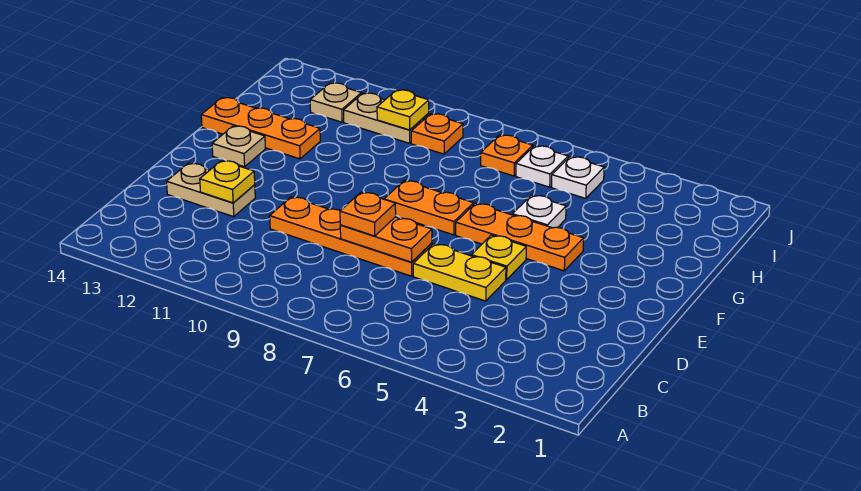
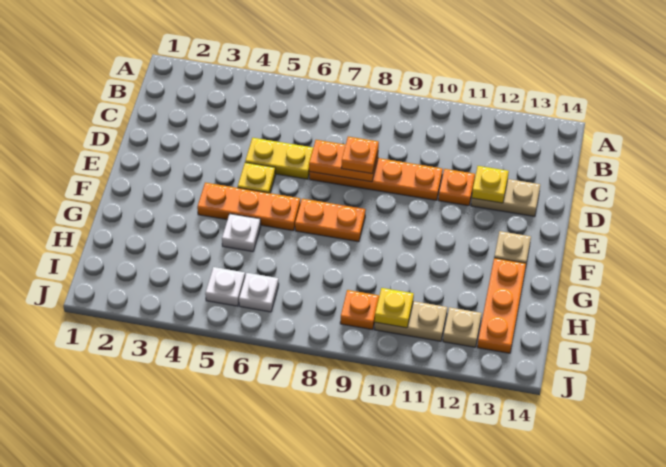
orange plate G12:G14 level 1 -> orange plate G13:I13 level 1
orange plate I7 level 1 -> orange plate D11 level 1

